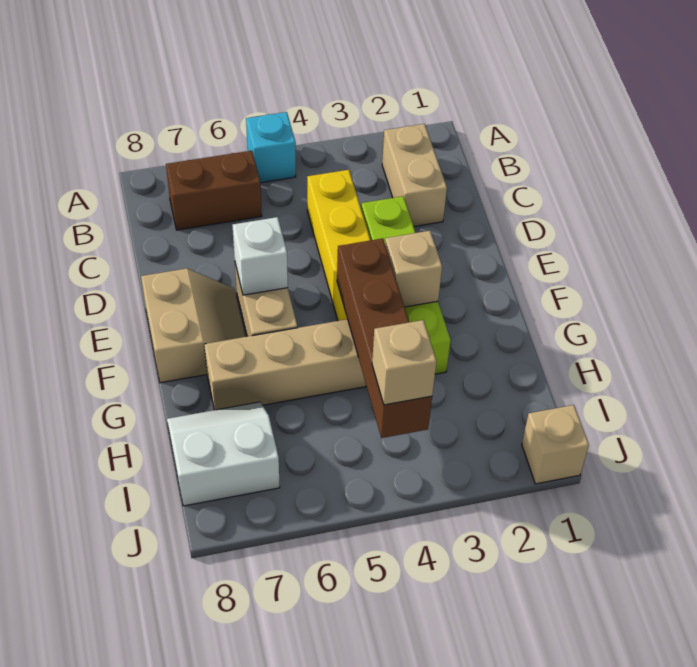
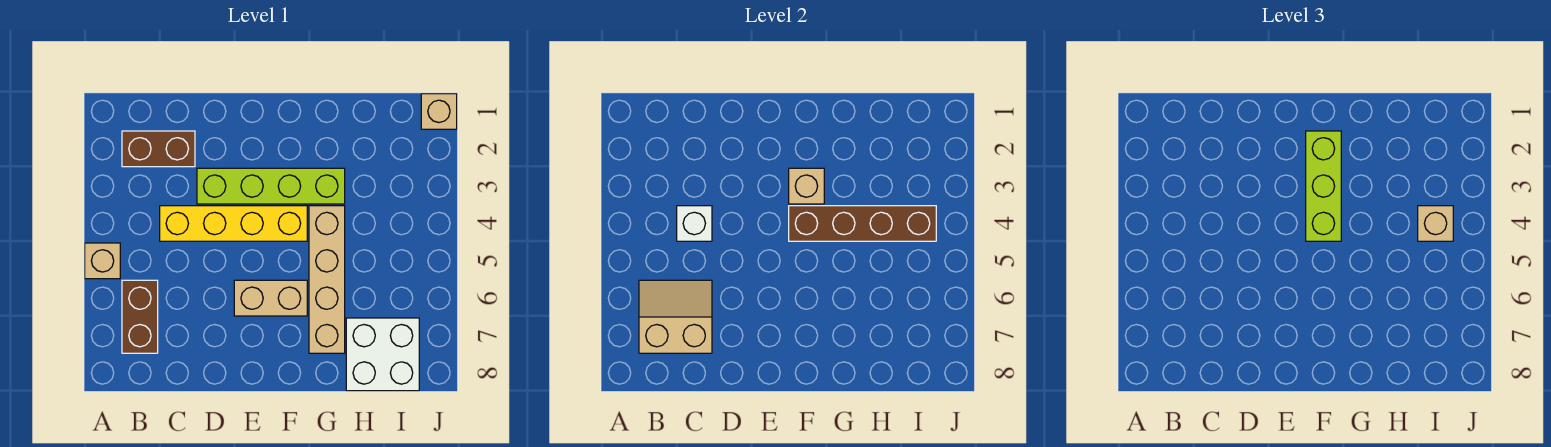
cyan brick A5 level 1 -> tan brick A5 level 1
tan brick B2:C2 level 1 -> brown brick B2:C2 level 1
white brick E6 level 2 -> white brick C4 level 2
tan slope E7:F8 level 1 top 8 -> tan slope B6:C7 level 2 top 7
none -> lime brick F2:F4 level 3
white slope H7:I8 level 1 top I -> white brick H7:I8 level 1

